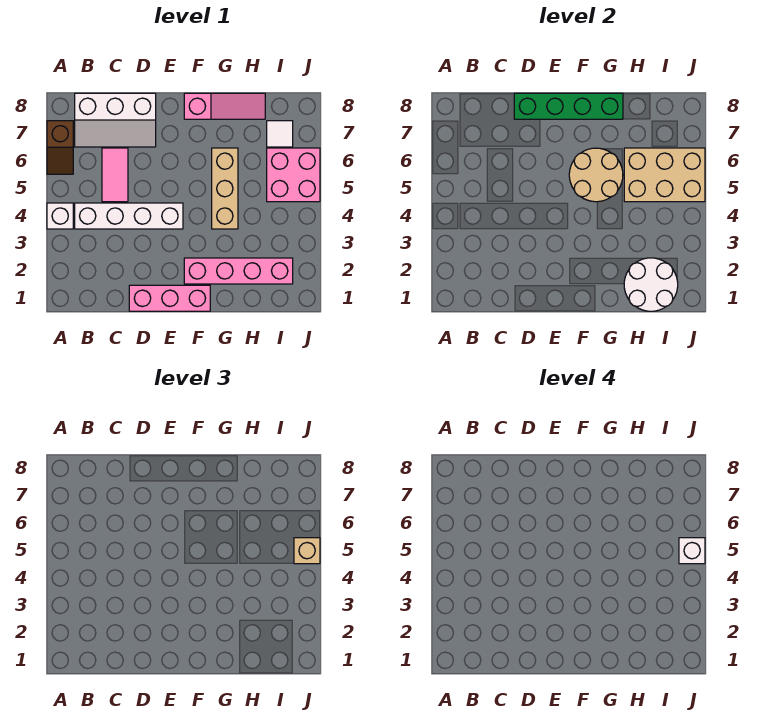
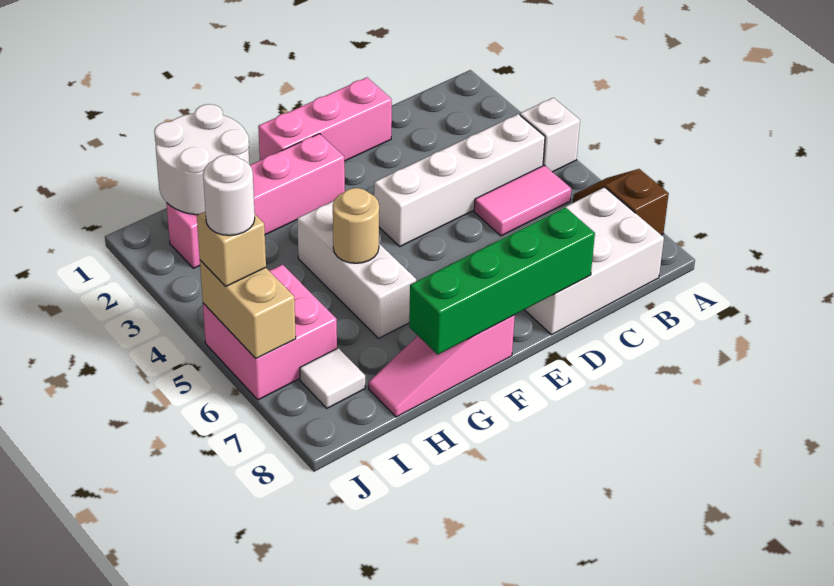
white slope B7:D8 level 1 top 8 -> white brick B7:D8 level 1
pink tile C5:C6 level 1 -> pink tile B5:C5 level 1
tan round brick F5:G6 level 2 -> tan round brick G5 level 2
tan brick G4:G6 level 1 -> white brick G4:G6 level 1
tan brick H5:J6 level 2 -> tan brick J5:J6 level 2
white brick J5 level 4 -> white round brick J5 level 4

